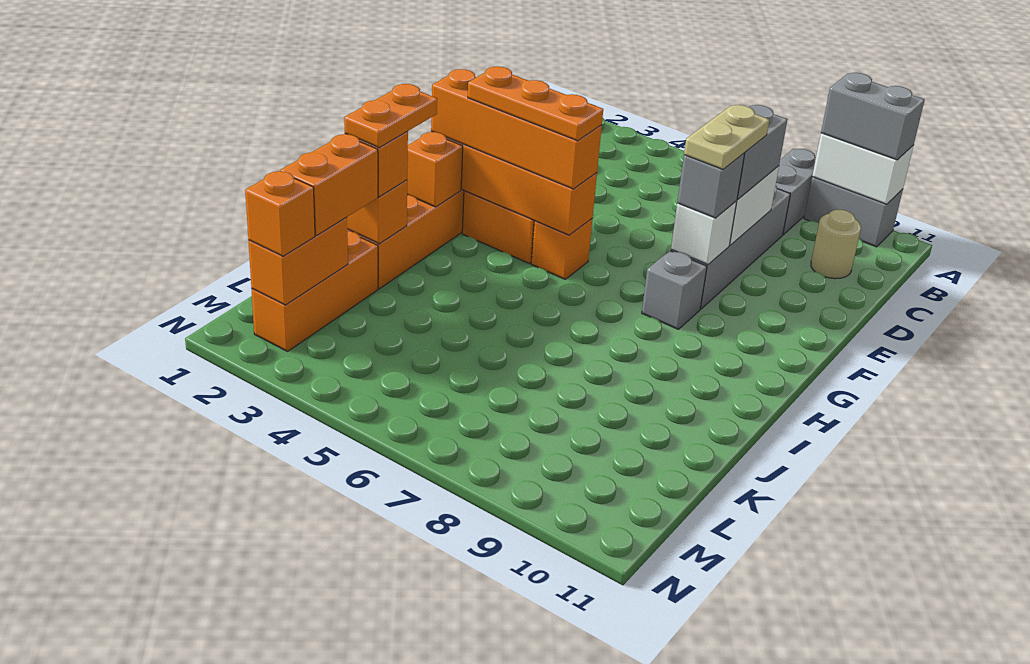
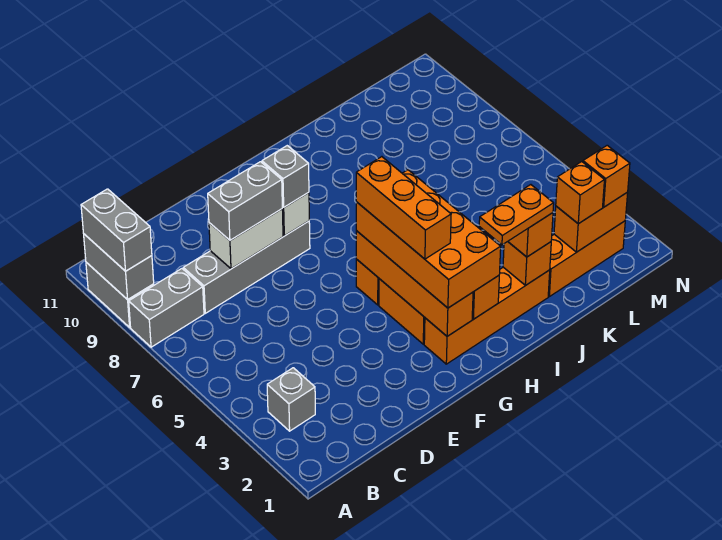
white brick A9:A10 level 2 -> grey brick A9:A10 level 2
tan round brick C10 level 1 -> none
tan plate E8:F8 level 4 -> none
orange brick G2:G5 level 3 -> orange brick G2:H5 level 3
orange plate G3:G5 level 4 -> orange brick G3:G5 level 4
grey brick G8 level 1 -> grey brick B3 level 1
orange brick K2:L2 level 3 -> orange brick L2 level 3

